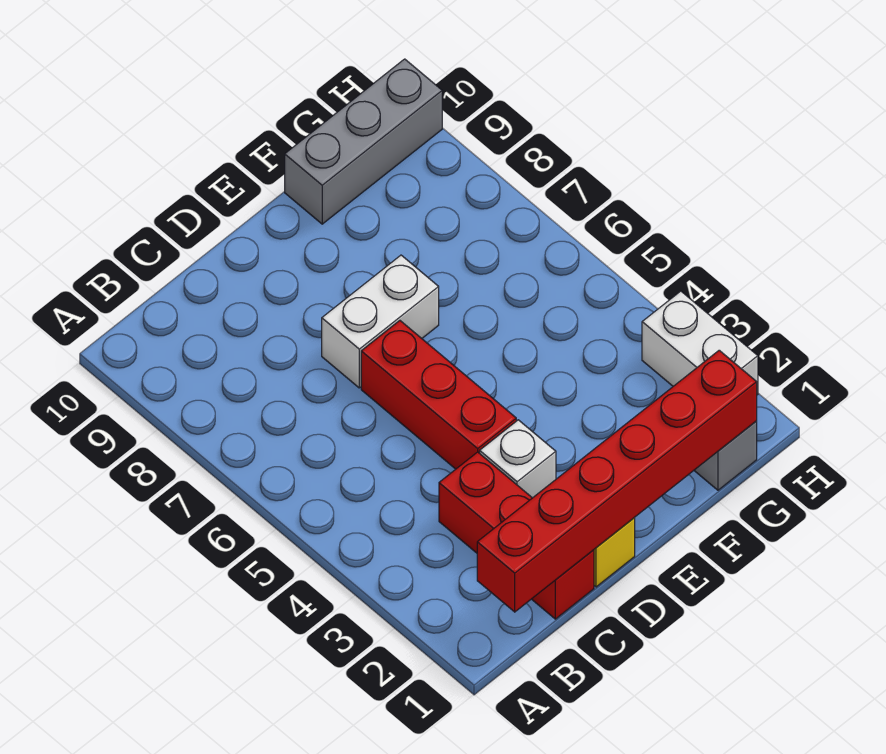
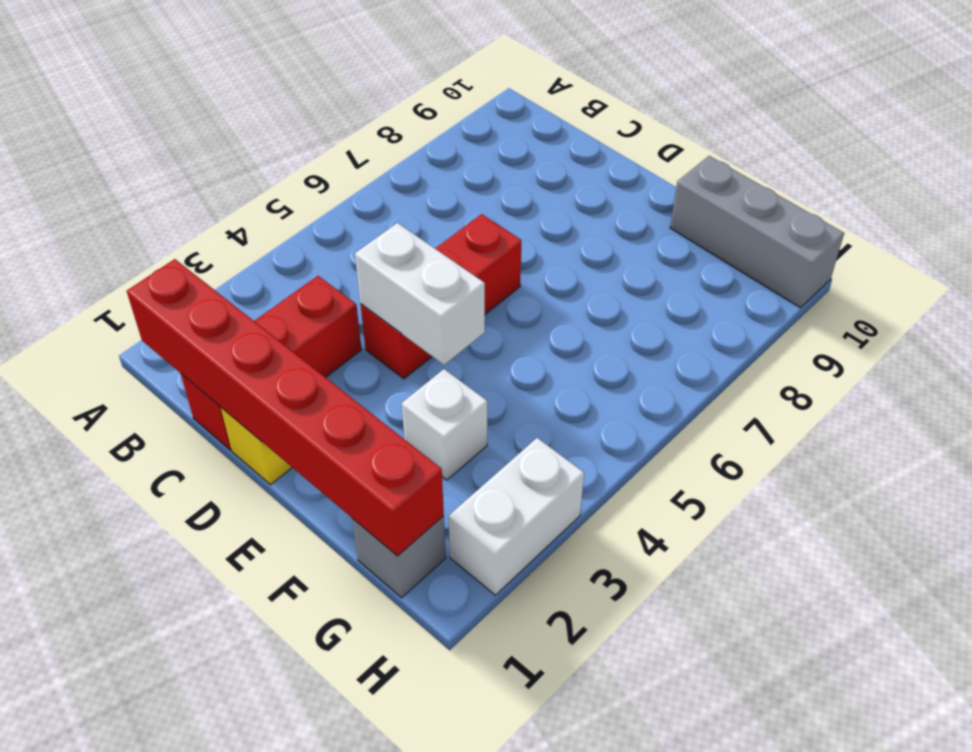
white brick D3 level 1 -> white brick F3 level 1
white brick D7:E7 level 1 -> white brick D4:E4 level 2

